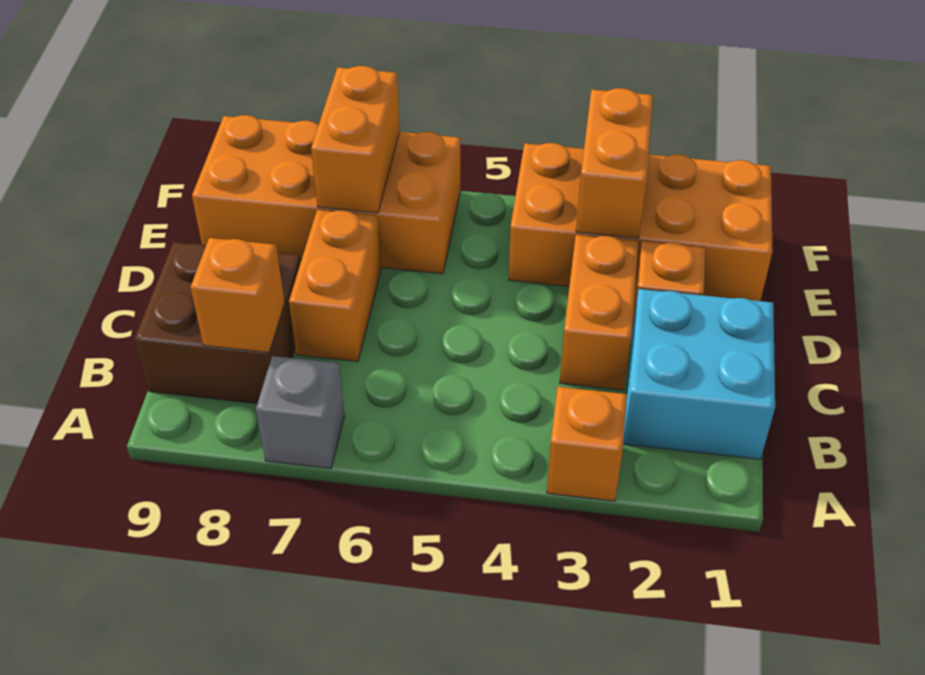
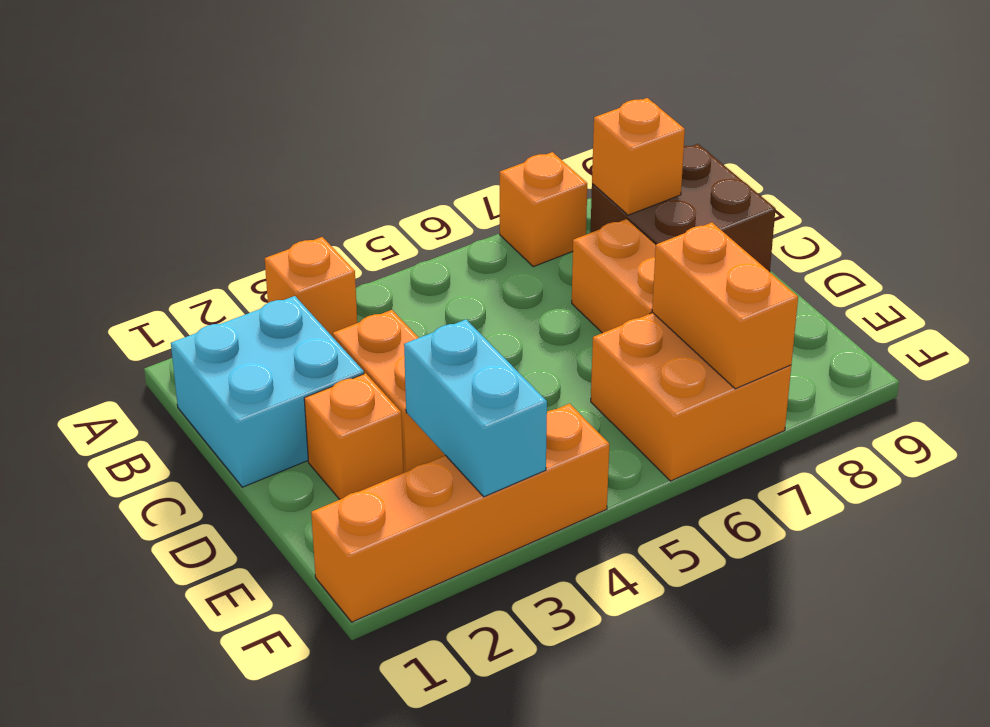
grey brick A7 level 1 -> orange brick A7 level 1
orange brick E1:F4 level 1 -> orange brick F1:F4 level 1
orange brick E3:F3 level 2 -> cyan brick E3:F3 level 2
orange brick E6:F9 level 1 -> orange brick E6:F7 level 1

